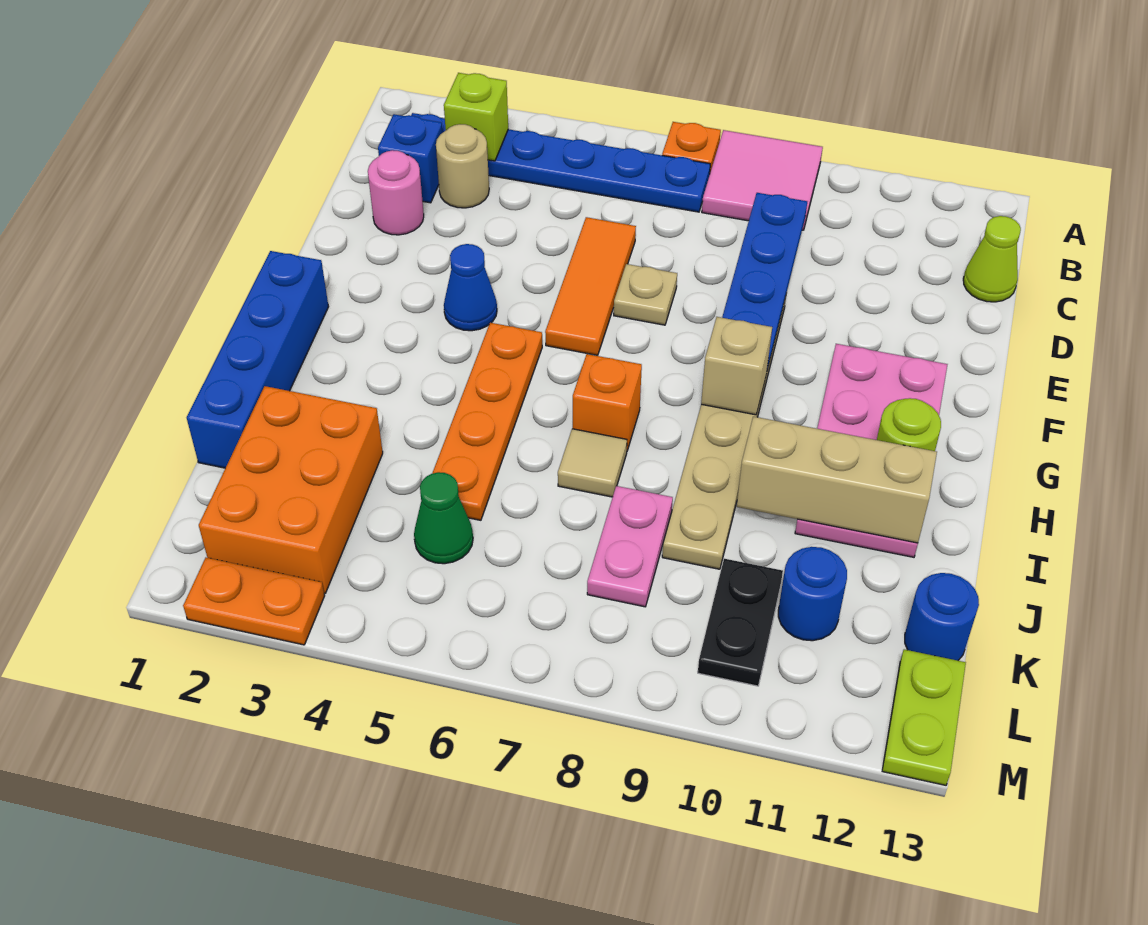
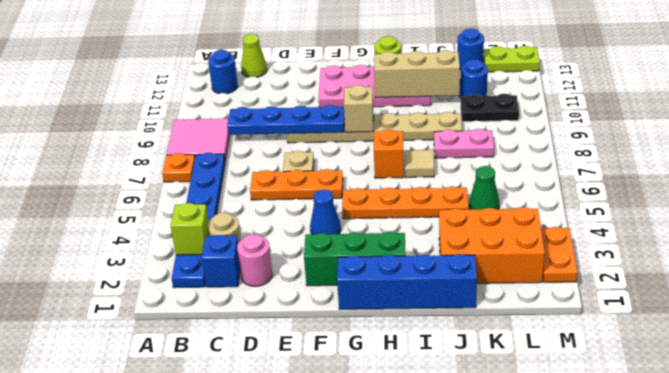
none -> blue round brick B12 level 1
orange tile D6:F6 level 1 -> orange plate D6:F6 level 1
none -> green brick F2:H2 level 1
tan brick I10:I12 level 2 -> tan brick H11:J11 level 2

